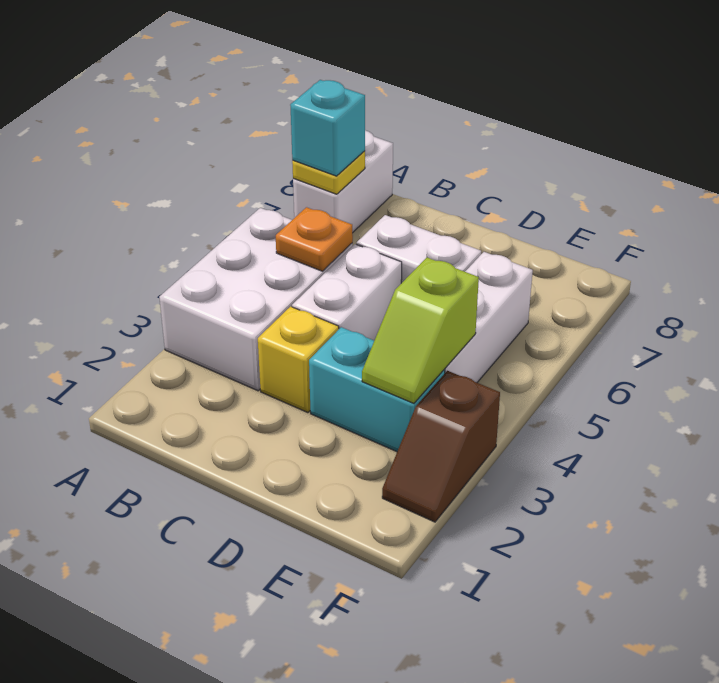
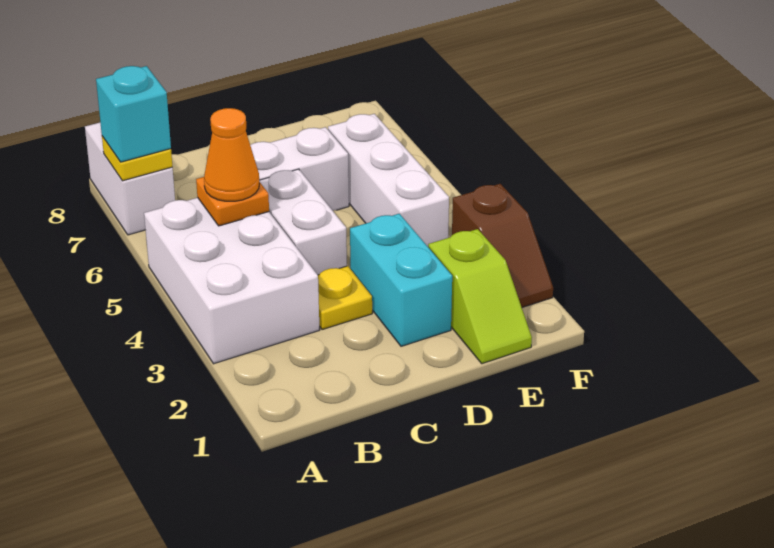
none -> orange cone B5 level 3
yellow brick C3 level 1 -> yellow plate C3 level 1
cyan brick D3:E3 level 1 -> cyan brick D2:D3 level 1
lime slope E3:E4 level 2 top 4 -> lime slope E1:E2 level 1 top 2

